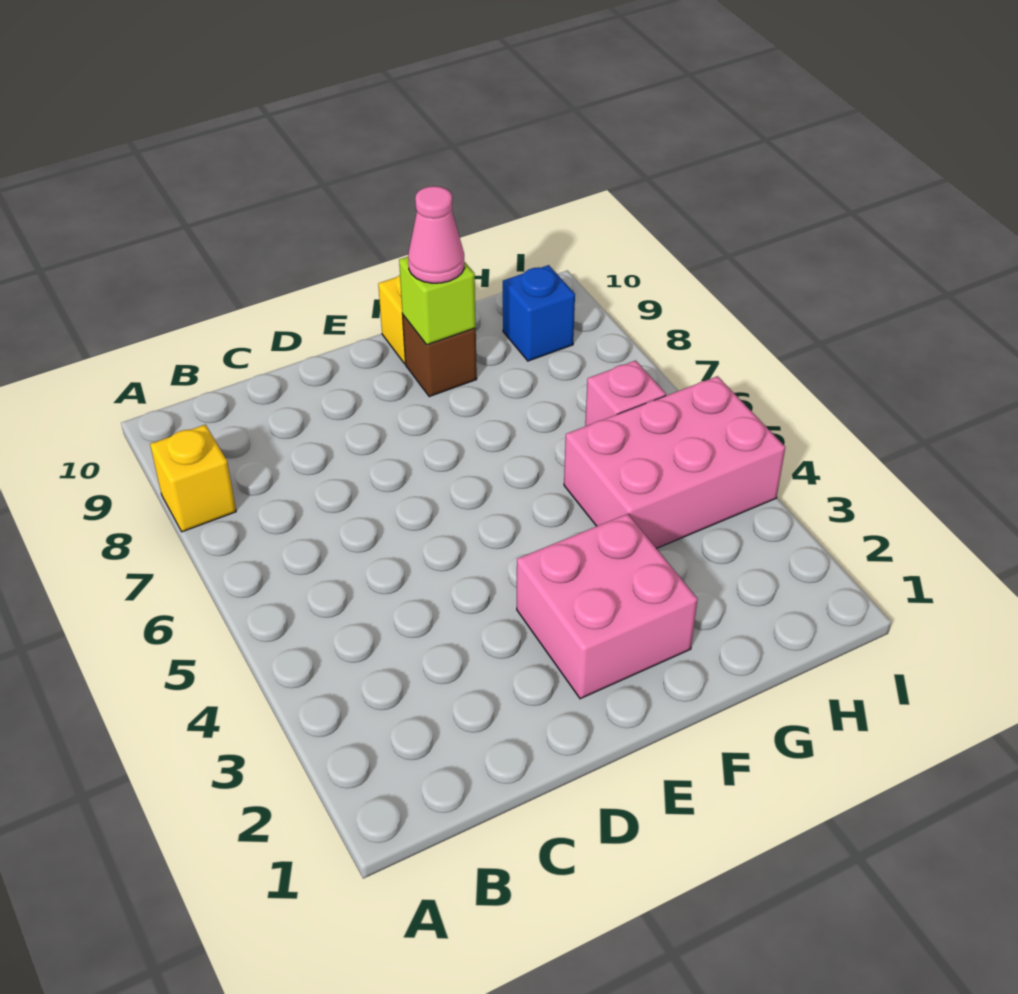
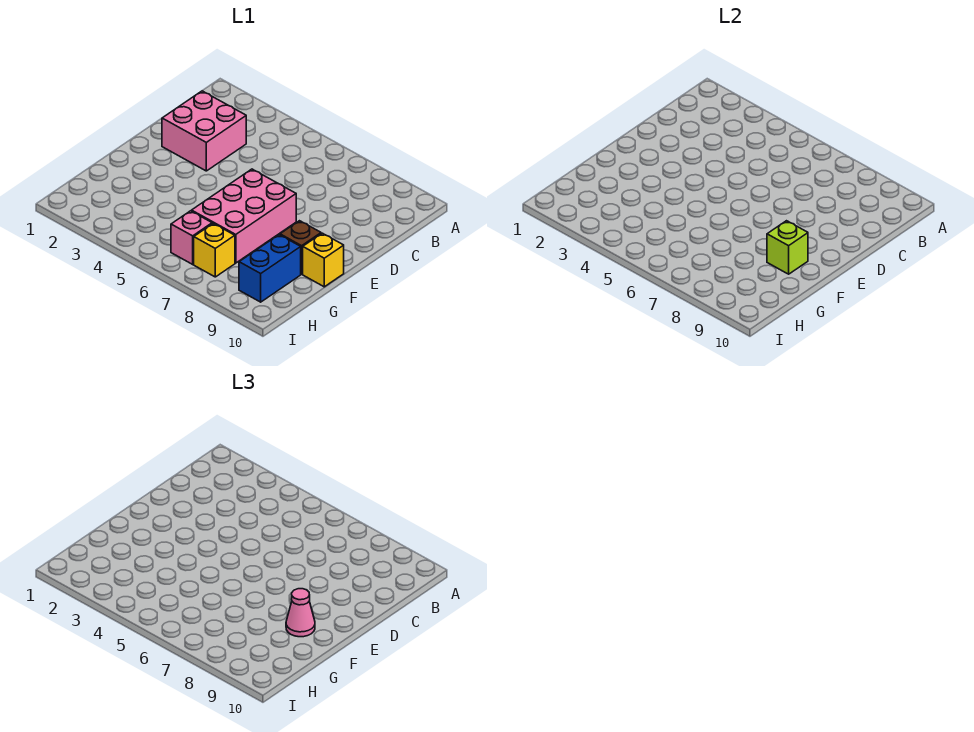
yellow brick A8 level 1 -> yellow brick H7 level 1
pink brick E2:F3 level 1 -> pink brick C2:D3 level 1
pink brick G4:I5 level 1 -> pink brick E6:G7 level 1
blue brick H9 level 1 -> blue brick G9:H9 level 1

